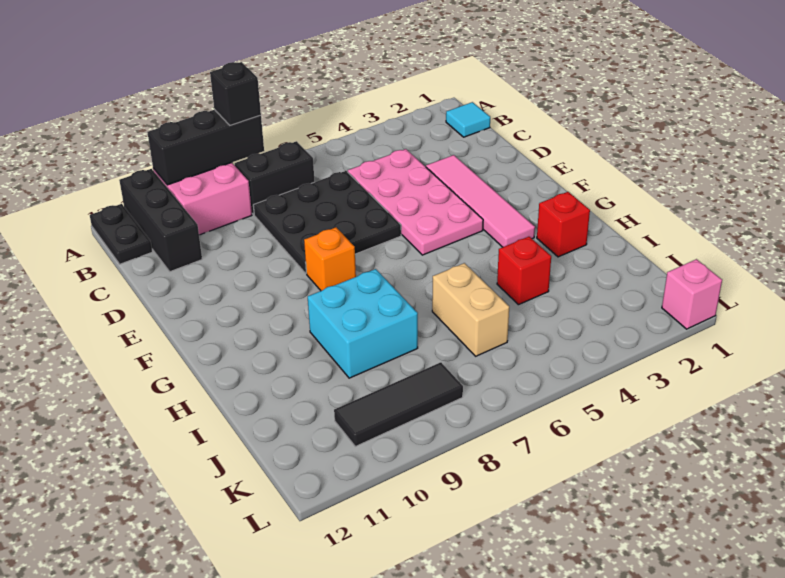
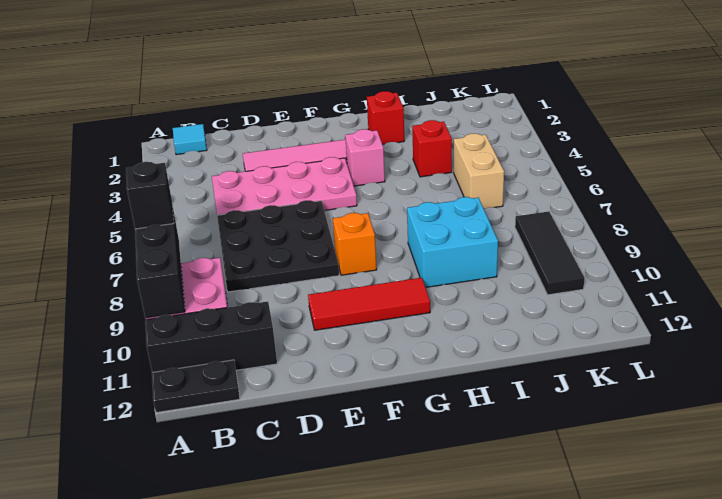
black brick B7:B8 level 1 -> none
none -> red tile E10:G10 level 1
tan brick I6:J6 level 1 -> tan brick J5:J6 level 1
pink brick L1 level 1 -> pink brick G4 level 1

